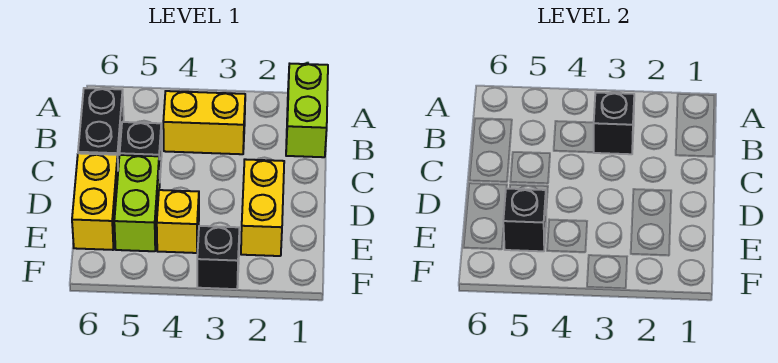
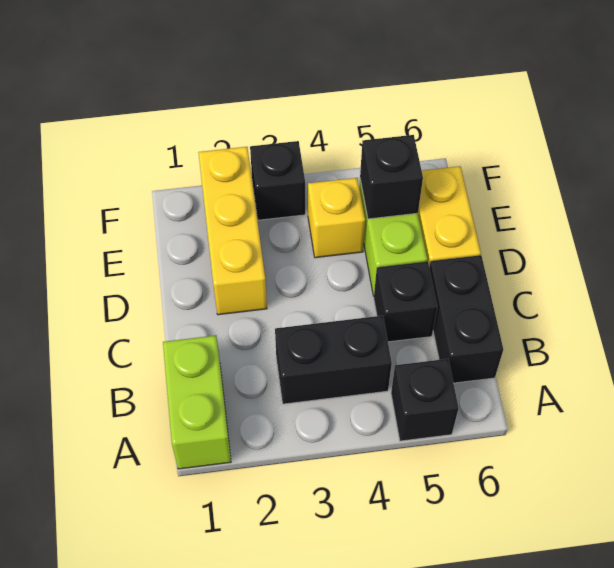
yellow brick B3:B4 level 1 -> black brick B3:B4 level 1
black brick B3 level 2 -> black brick A5 level 1
yellow brick D2:E2 level 1 -> yellow brick D2:F2 level 1

